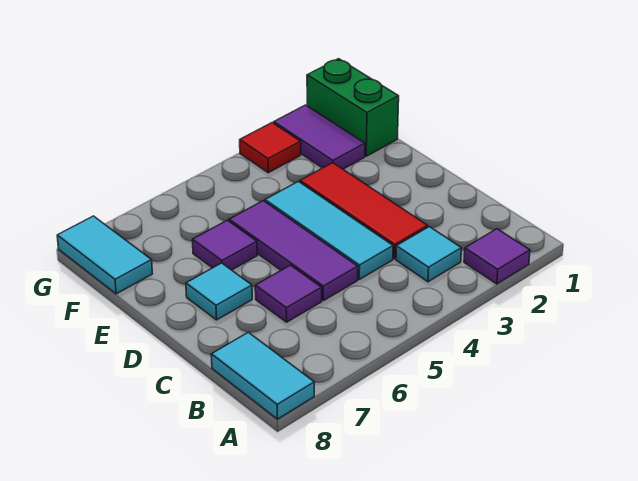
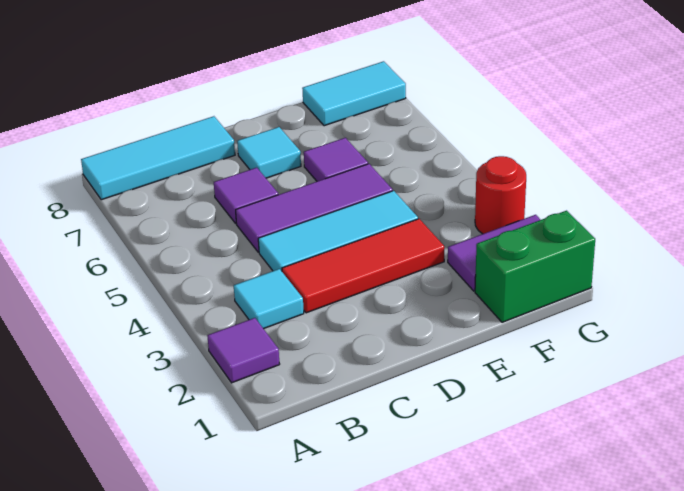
cyan tile A8:B8 level 1 -> cyan tile A8:C8 level 1
red tile G3 level 1 -> red round brick G3 level 1

